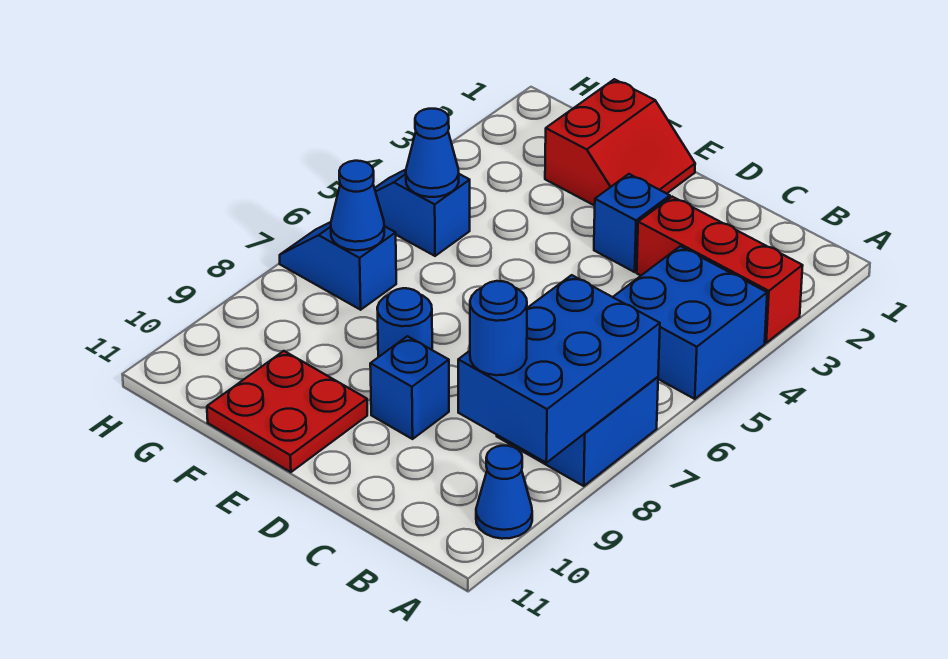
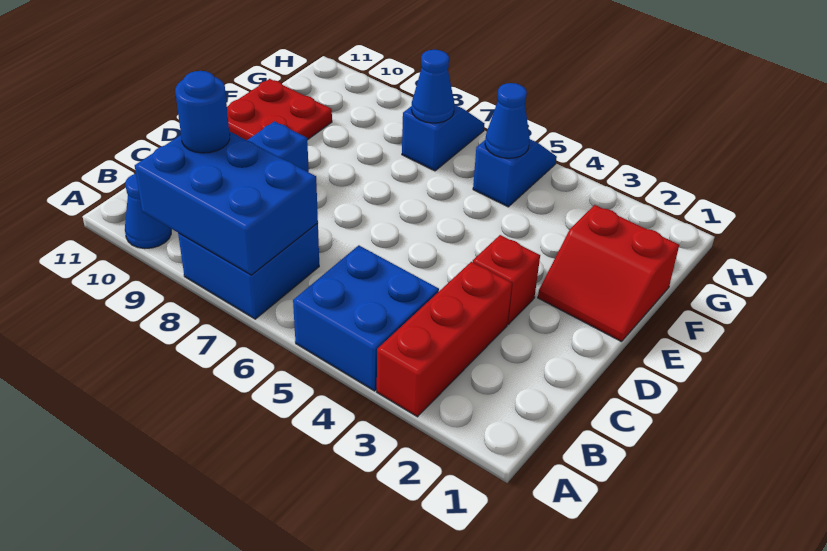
blue brick D3 level 1 -> red brick D3 level 1
blue round brick E8 level 1 -> none

